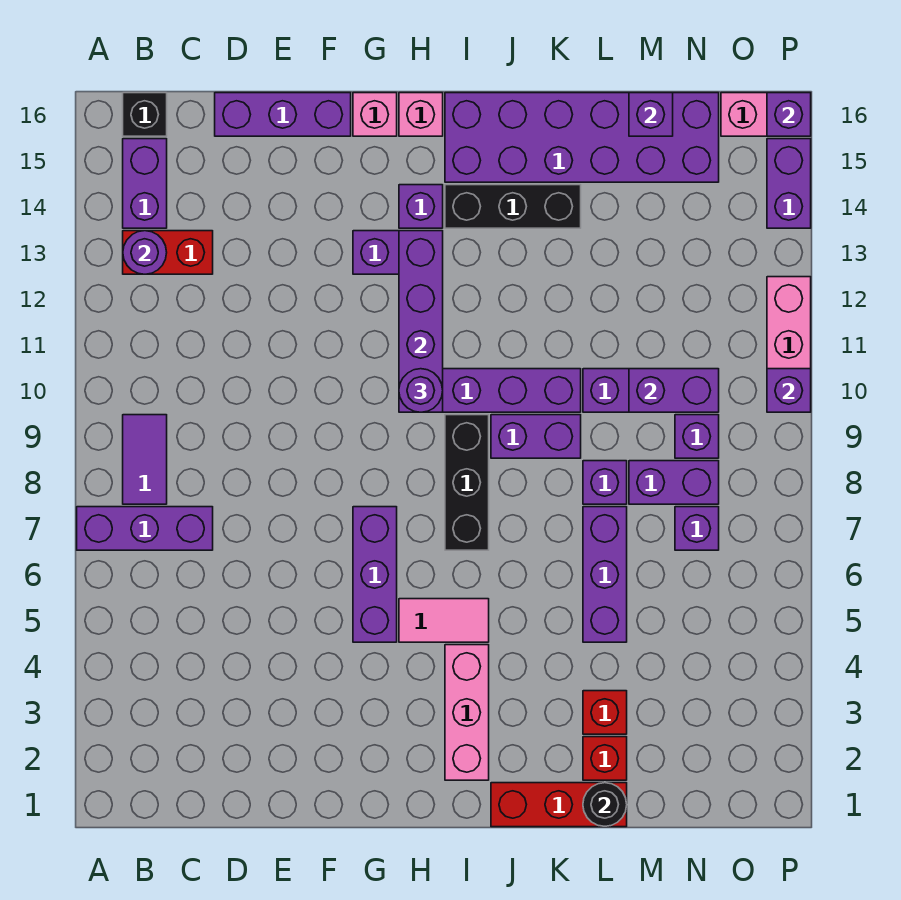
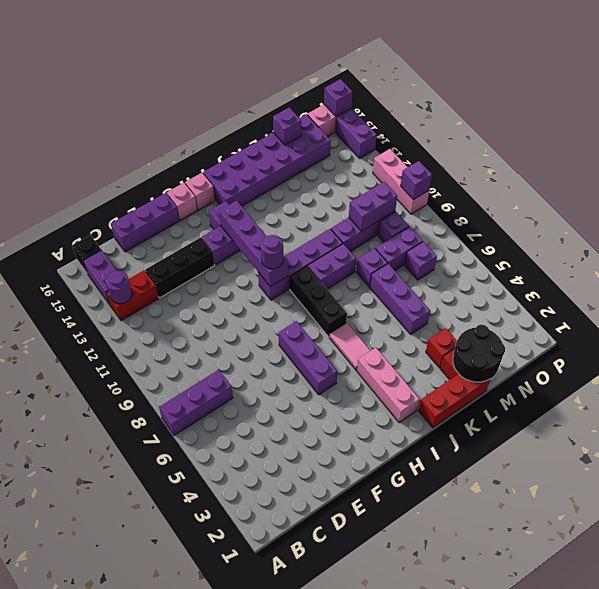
purple tile B8:B9 level 1 -> none
pink tile H5:I5 level 1 -> pink tile I5:I6 level 1
black brick I14:K14 level 1 -> black brick D13:F13 level 1
black round brick L1 level 2 -> black round brick L1:M2 level 2

